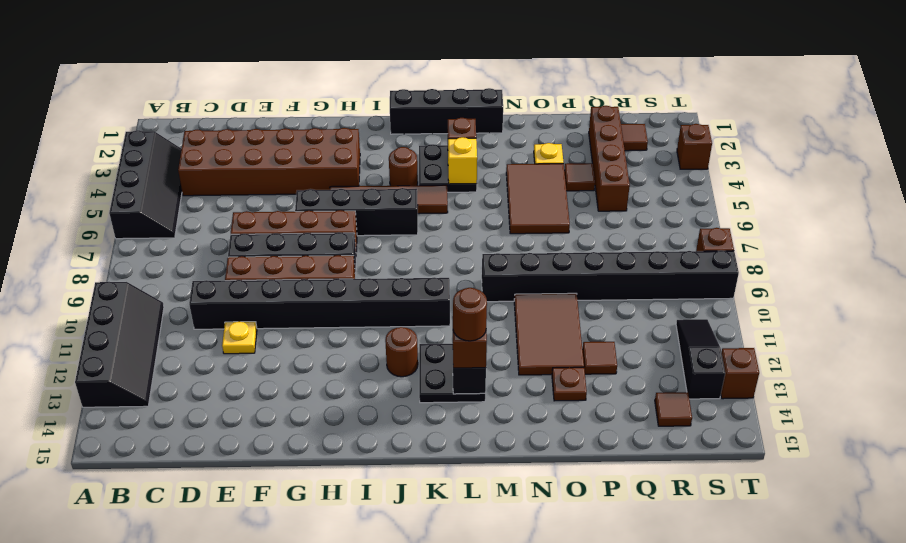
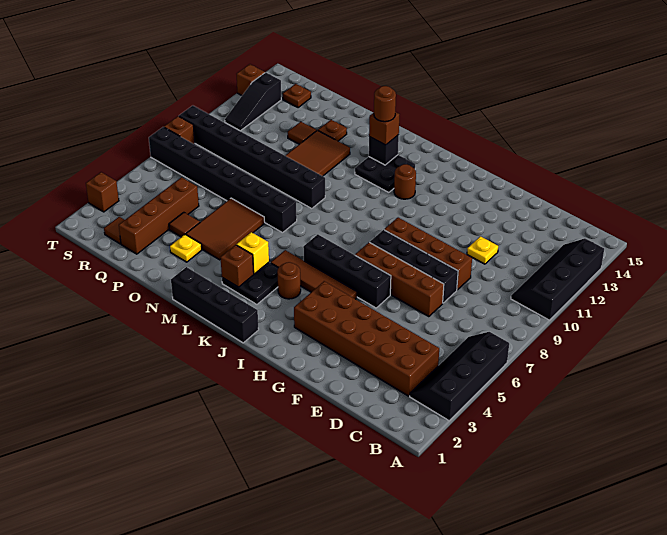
black brick D10:K10 level 1 -> black brick M7:T7 level 1
brown tile R14 level 1 -> brown plate R14 level 1

